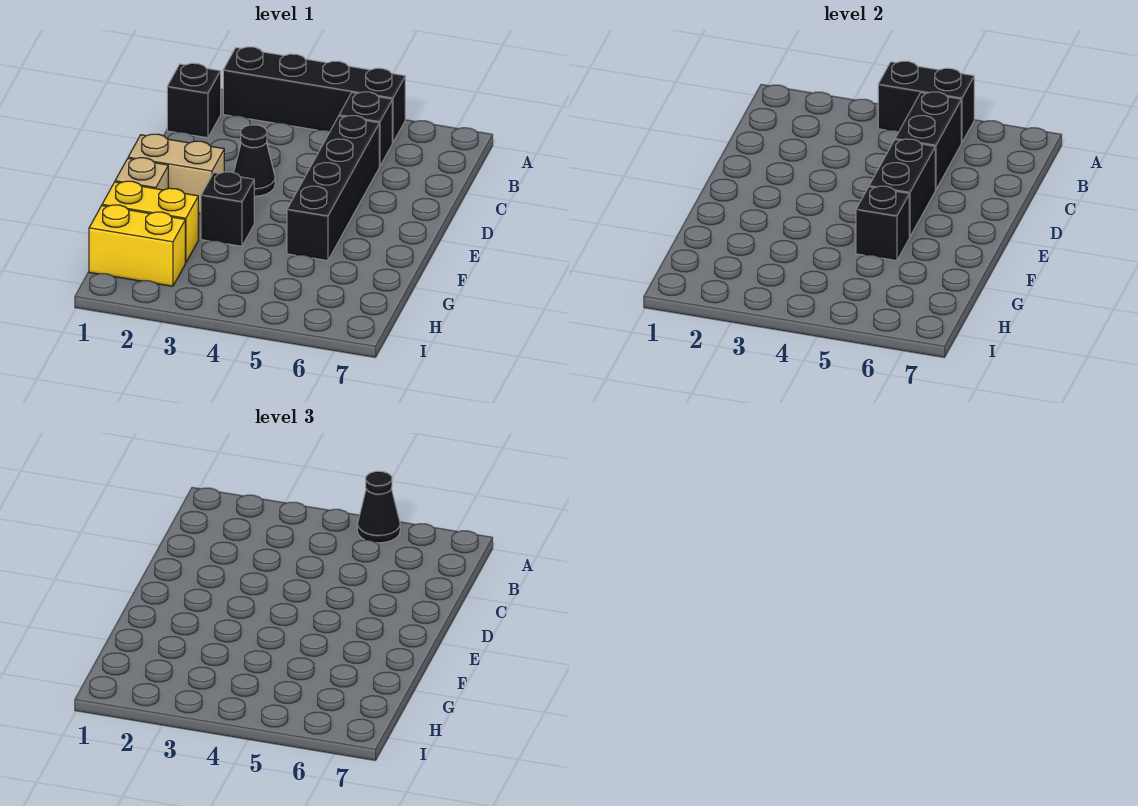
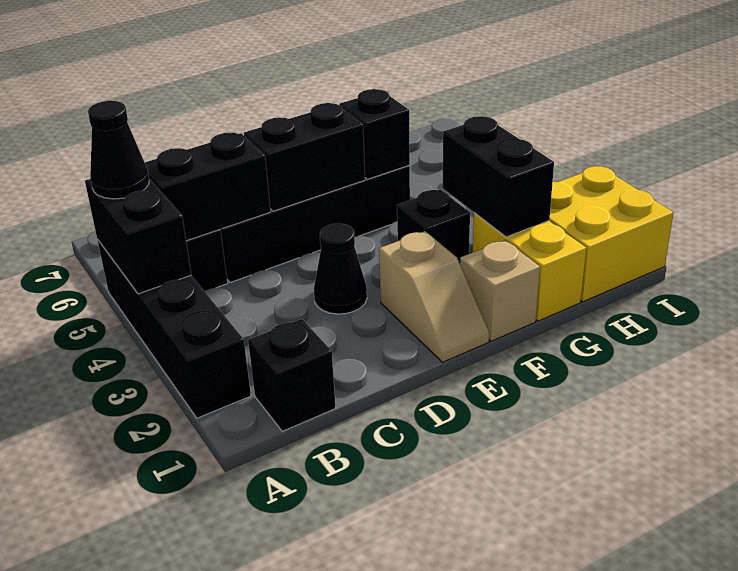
tan brick E1:E2 level 1 -> tan slope E1:E2 level 1 top 2
none -> black brick G2:G3 level 2
yellow brick H1:H2 level 1 -> yellow brick H1:I2 level 1

